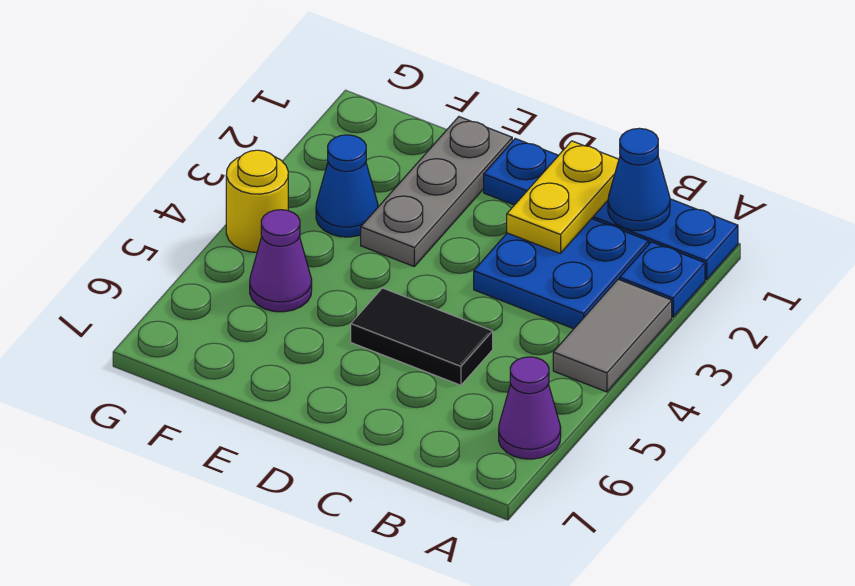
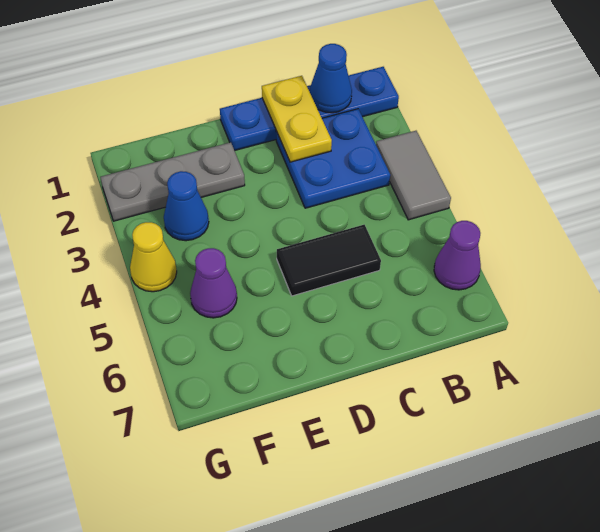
blue plate A2 level 1 -> none
grey plate E1:E3 level 1 -> grey plate E2:G2 level 1
yellow round brick G4 level 1 -> yellow cone G4 level 1

